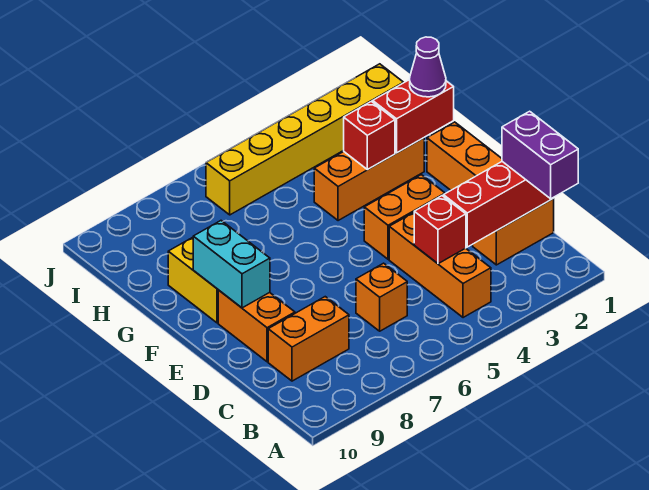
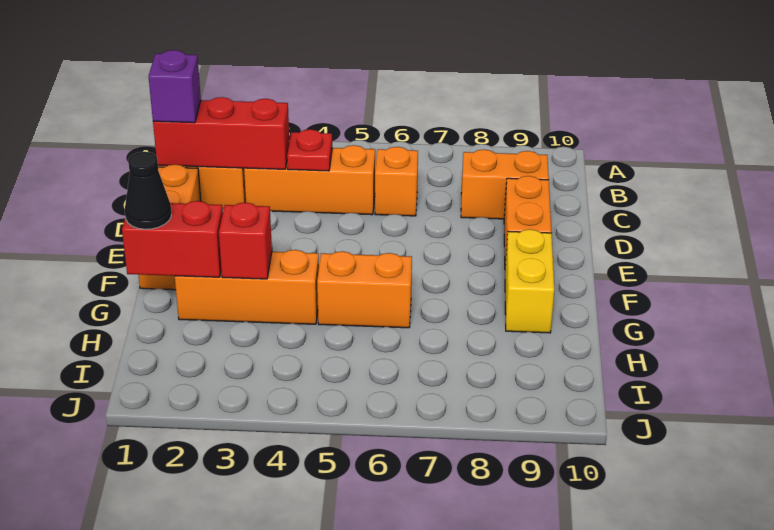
purple brick B1:C1 level 3 -> purple brick C1 level 3
orange brick B4:D4 level 1 -> orange brick C3:C5 level 1
red brick C4 level 2 -> red plate C4 level 2
orange brick E3:E4 level 1 -> orange brick G5:G6 level 1
cyan brick E9:F9 level 2 -> none
purple cone G1 level 3 -> black cone G1 level 3
yellow brick I1:I6 level 1 -> none

